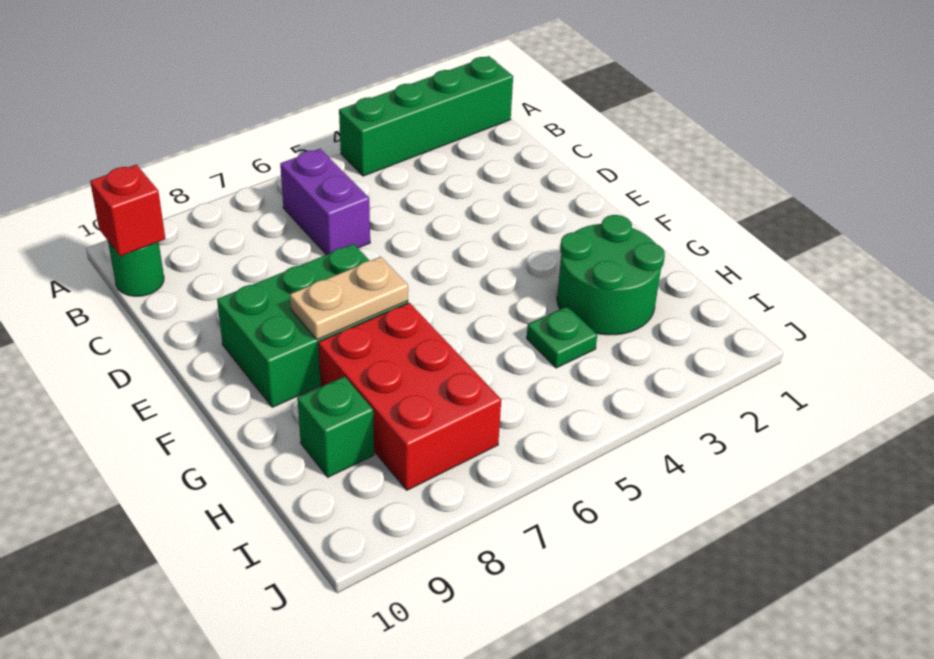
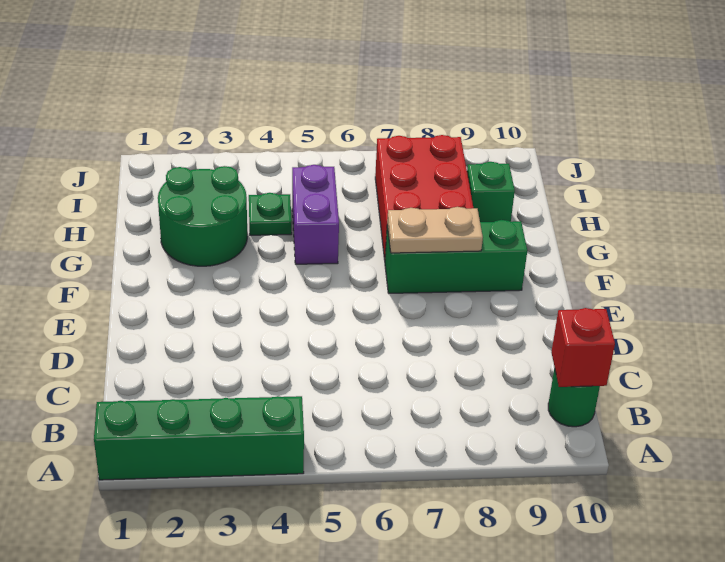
purple brick B6:C6 level 1 -> purple brick G5:H5 level 1
green brick E7:F9 level 1 -> green brick F7:F9 level 1

